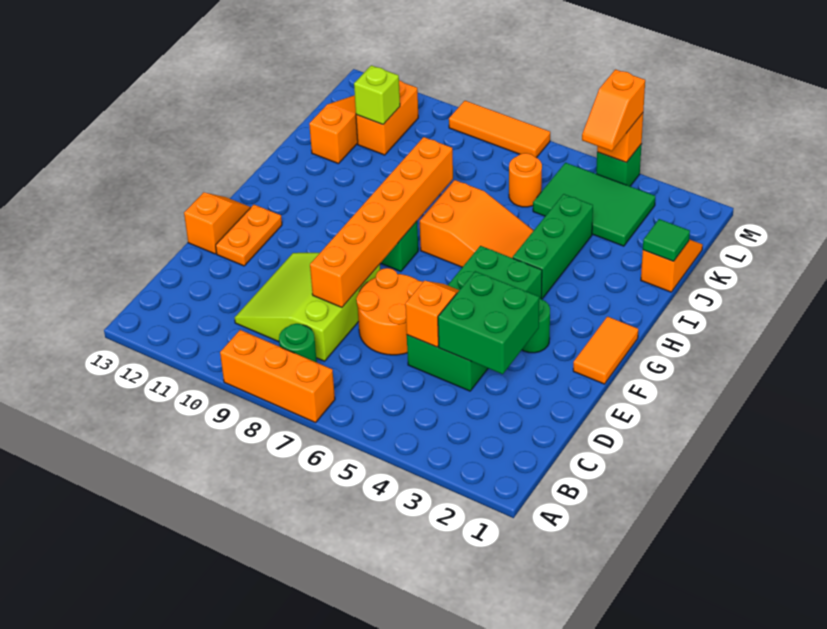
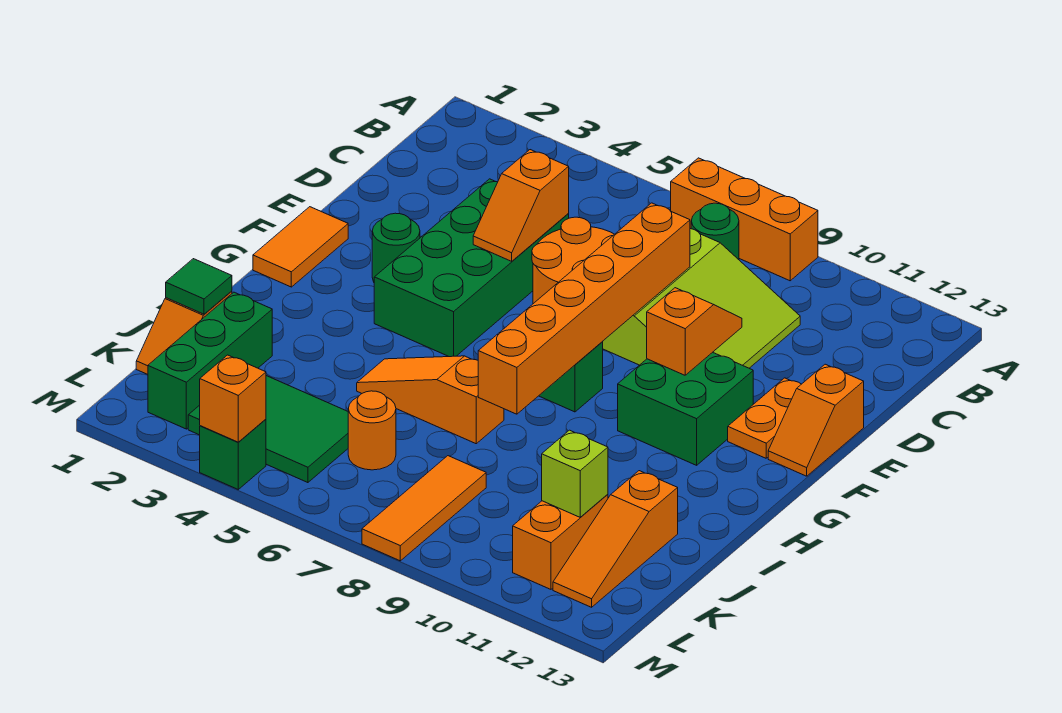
green brick D3:E4 level 2 -> green brick F10:G11 level 1
green brick H4:J4 level 1 -> green brick J2:L2 level 1
orange slope H5:I7 level 1 top 7 -> orange slope I5:I7 level 1 top 7
orange slope L4:M4 level 3 top M -> orange slope E10:F10 level 2 top F
orange tile M7:M9 level 1 -> orange tile K8:M8 level 1

